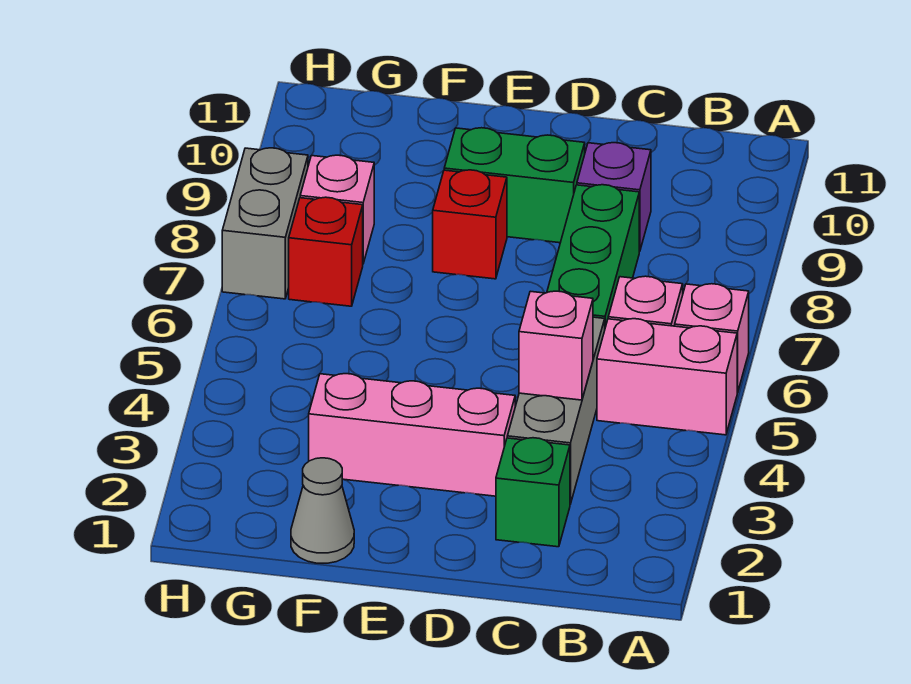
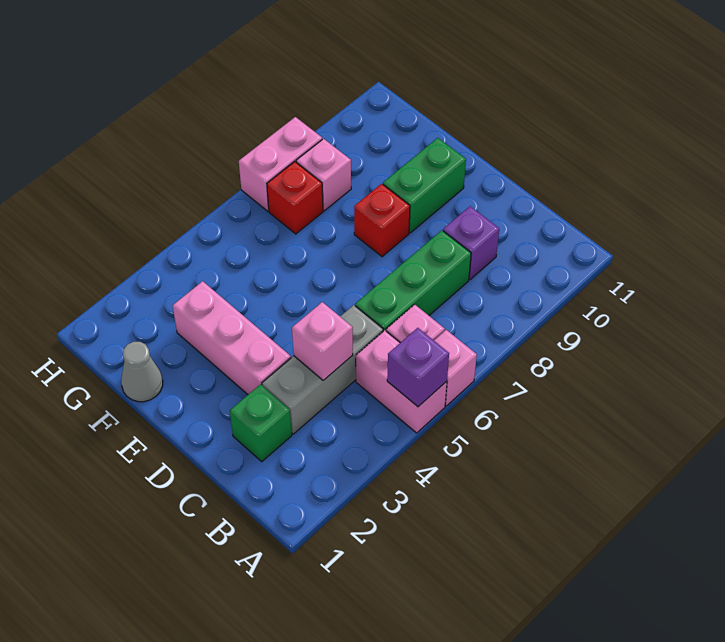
none -> purple brick A5 level 2
green brick D9:E9 level 1 -> green brick E9:E10 level 1
grey brick H7:H8 level 1 -> pink brick H7:H8 level 1

